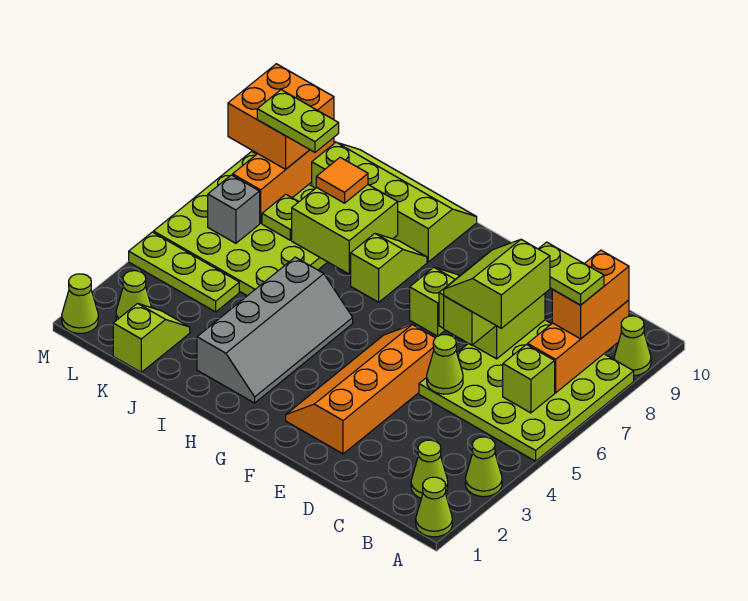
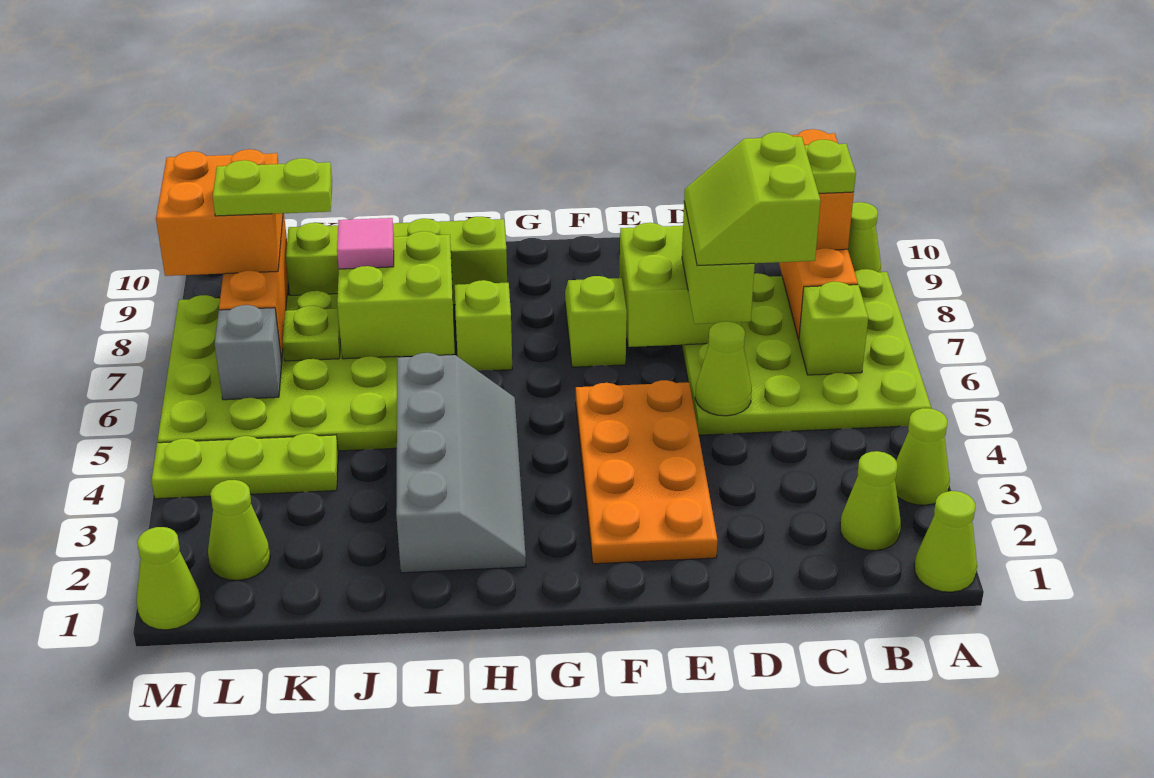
orange slope E2:F5 level 1 top E -> orange plate E2:F5 level 1
orange tile J8 level 3 -> pink tile J8 level 3
lime slope K1:K2 level 1 top 1 -> none

